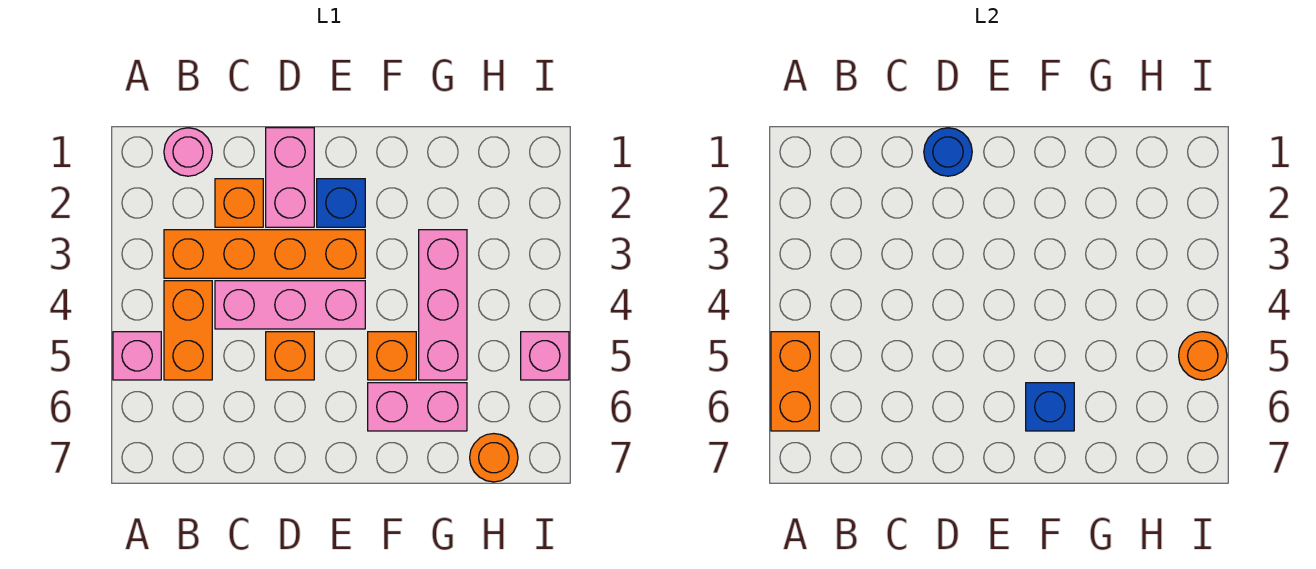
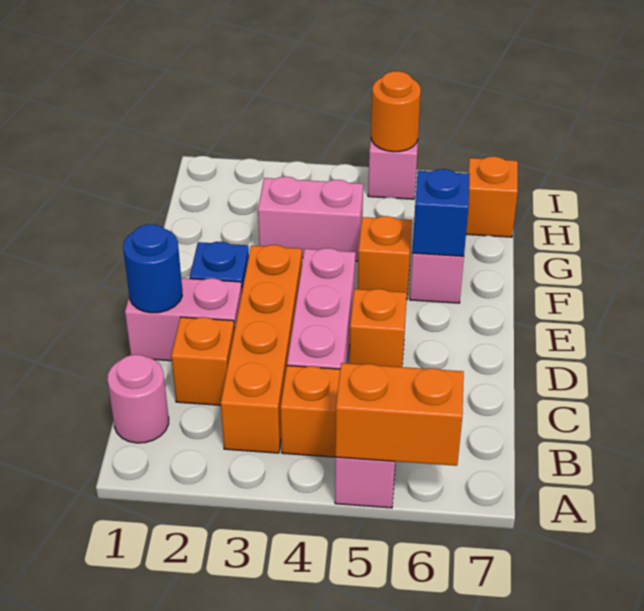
pink brick G3:G5 level 1 -> pink brick G3:G4 level 1
orange round brick H7 level 1 -> orange brick H7 level 1

